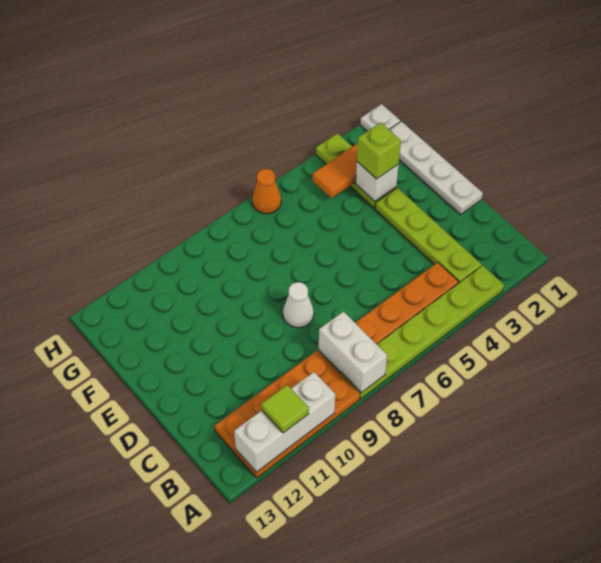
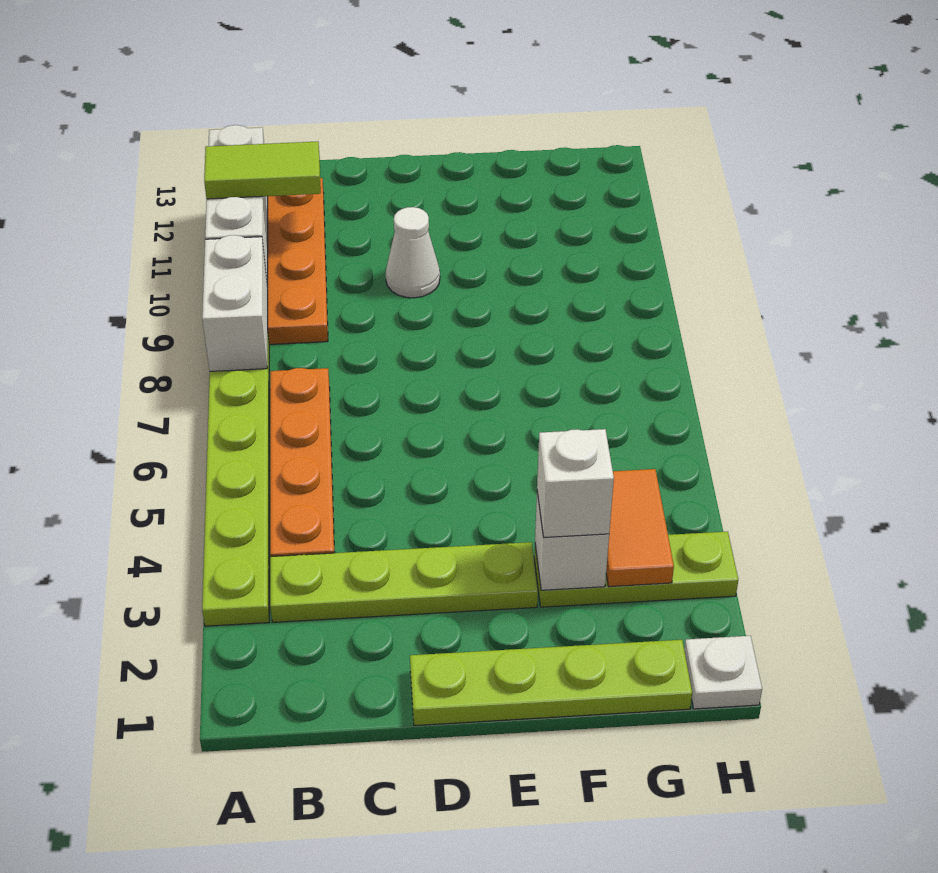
white brick A8:B8 level 2 -> white brick A8:A9 level 2
lime tile A11 level 3 -> lime tile A11:B11 level 3
white plate D1:G1 level 1 -> lime plate D1:G1 level 1
white cone D8 level 1 -> white cone D10 level 1
lime brick F3 level 3 -> white brick F3 level 3
orange cone H6 level 1 -> none

